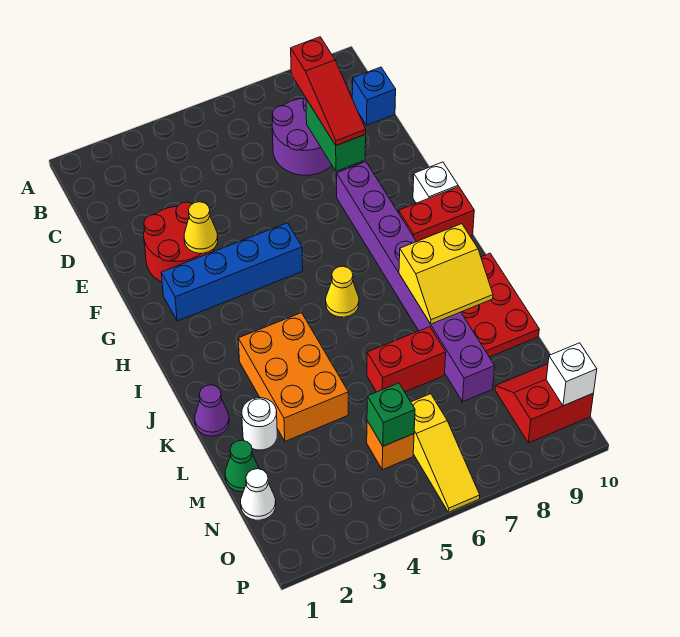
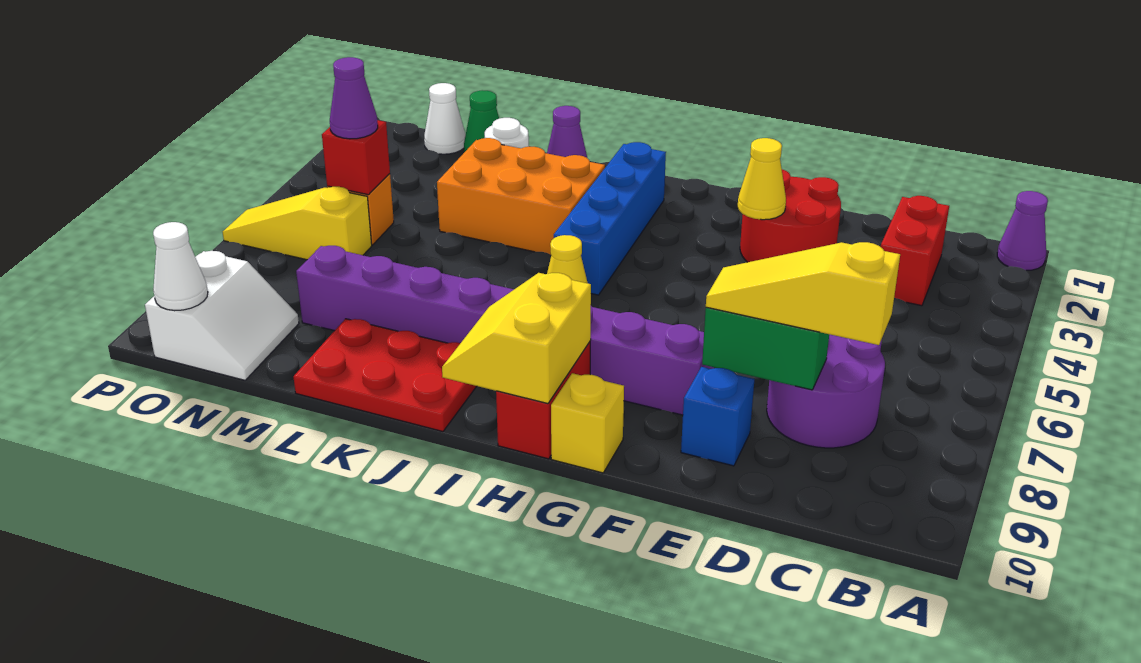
none -> purple cone A1 level 1
red slope C8:E8 level 3 top C -> yellow slope C8:E8 level 3 top C
blue brick C10 level 1 -> blue brick E9 level 1
blue brick G2:G5 level 1 -> blue brick I2:I5 level 1
white brick G10 level 1 -> yellow brick G10 level 1
yellow slope J8:K9 level 2 top J -> yellow slope H9:I10 level 2 top H
red brick L6:L7 level 1 -> red brick C2:C3 level 1
green brick N5 level 2 -> red brick N5 level 2
none -> purple cone N5 level 3
red slope N9:O10 level 1 top O -> white slope N9:O10 level 1 top O
white brick O10 level 2 -> white cone O10 level 2

